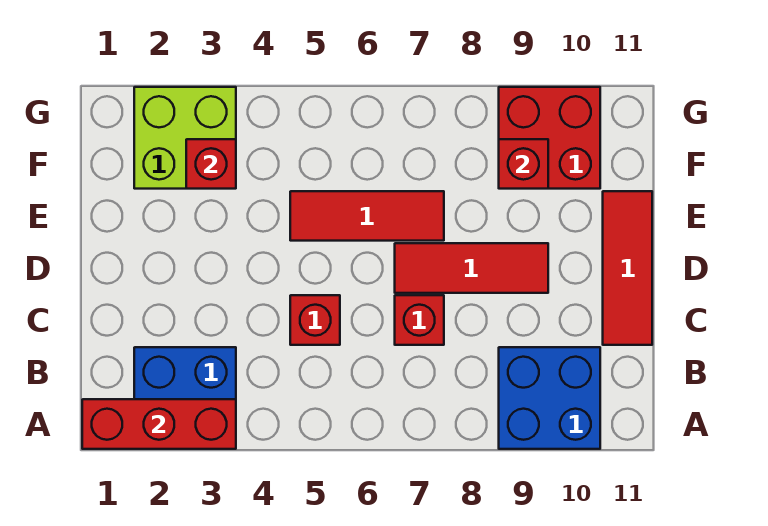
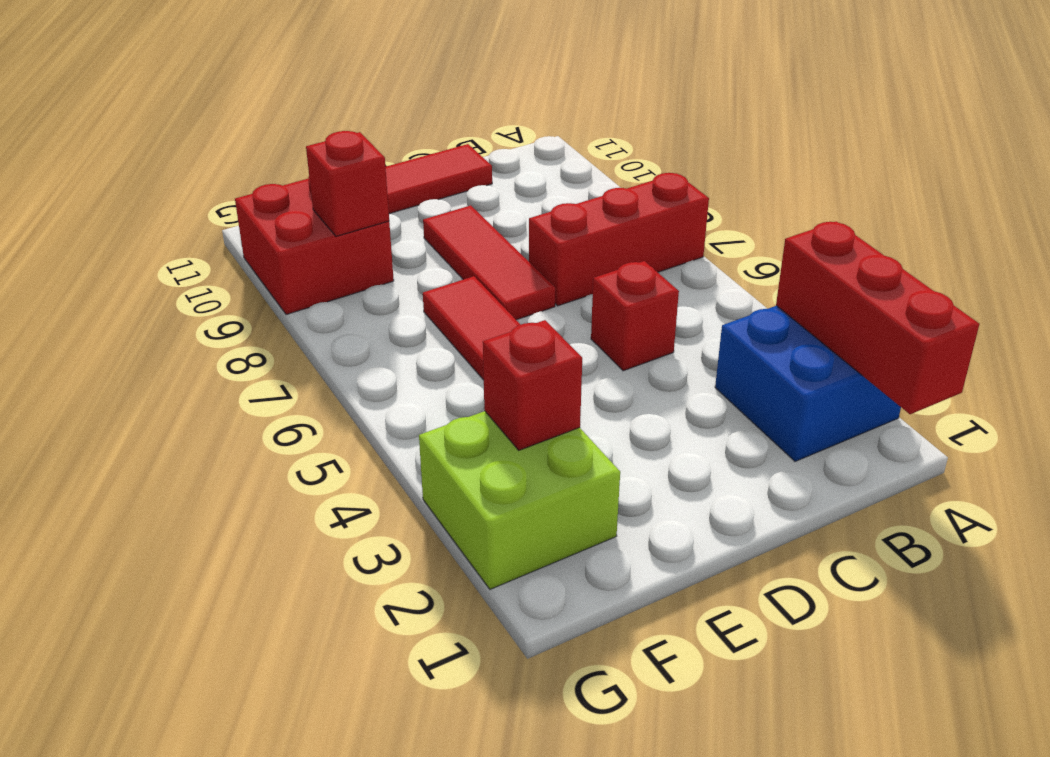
blue brick A9:B10 level 1 -> none
red brick C7 level 1 -> red brick A7:C7 level 1

